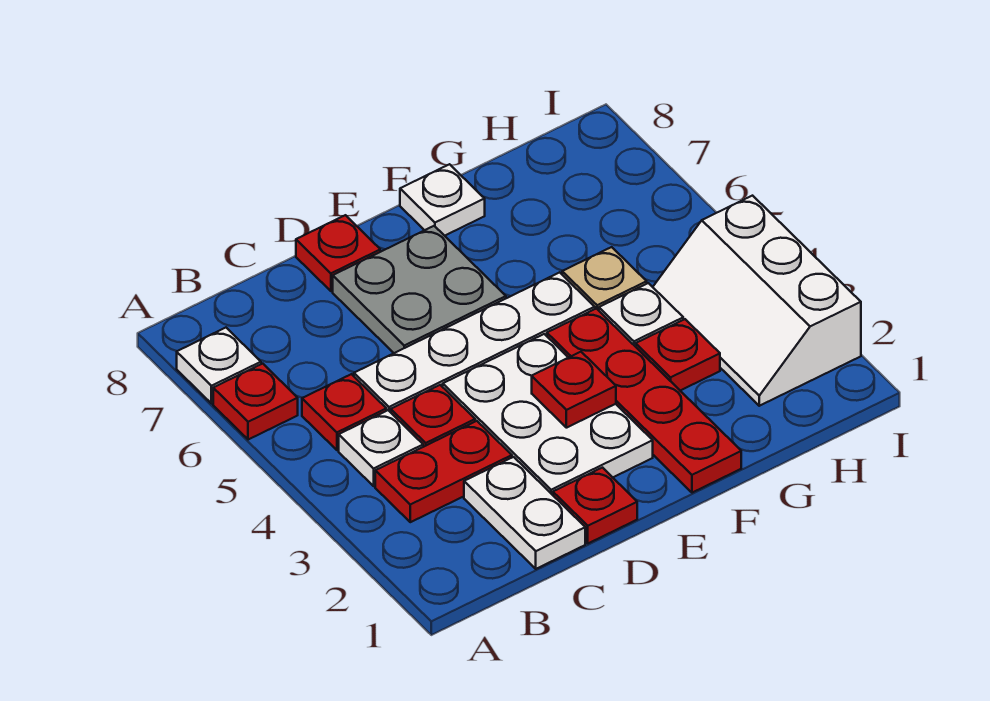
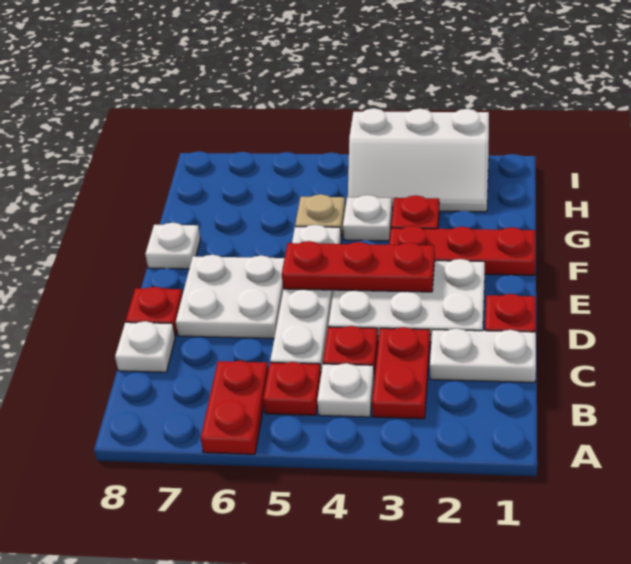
red plate A6 level 1 -> red plate A6:B6 level 1
white plate A7 level 1 -> white plate C8 level 1
grey plate D6:E7 level 1 -> white plate D6:E7 level 1
red plate E3 level 2 -> red plate E3:E5 level 2
red plate F1:F4 level 1 -> red plate F1:F3 level 1

